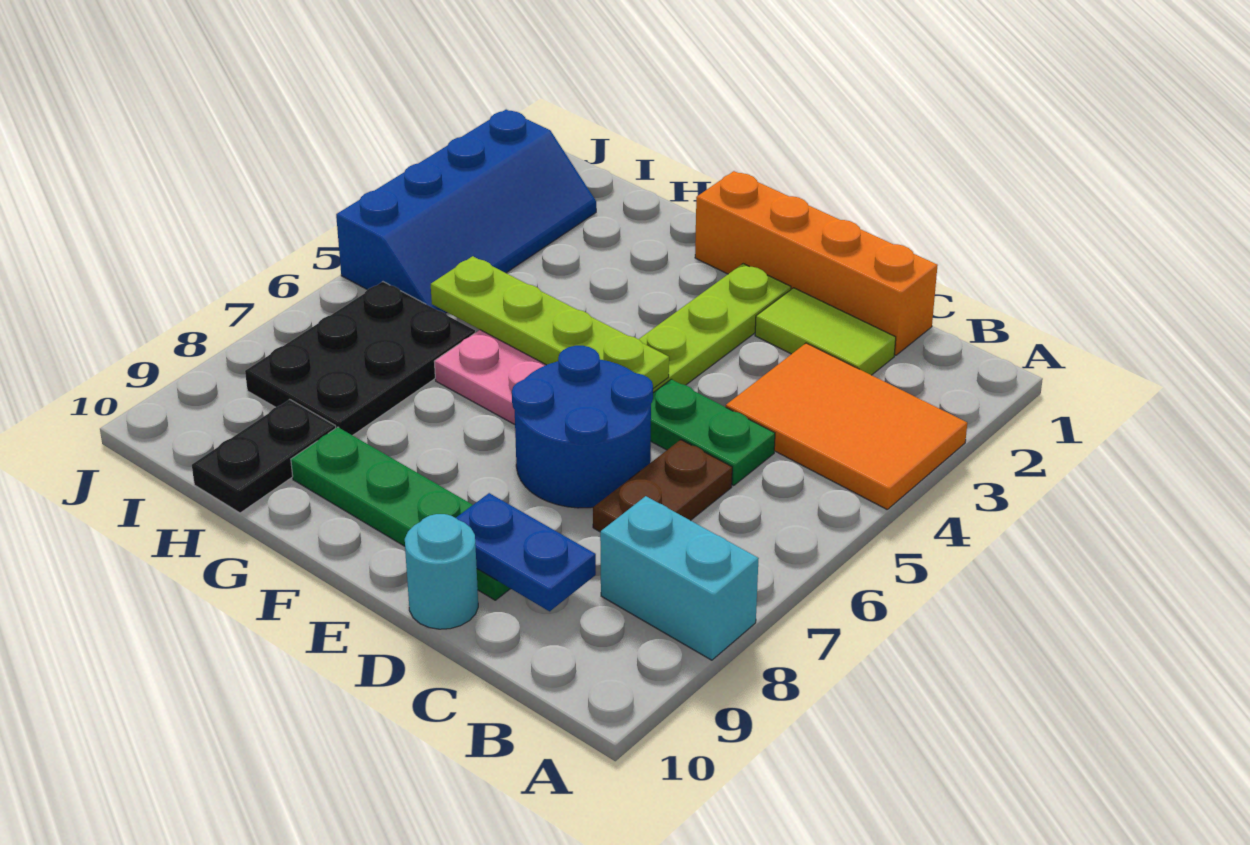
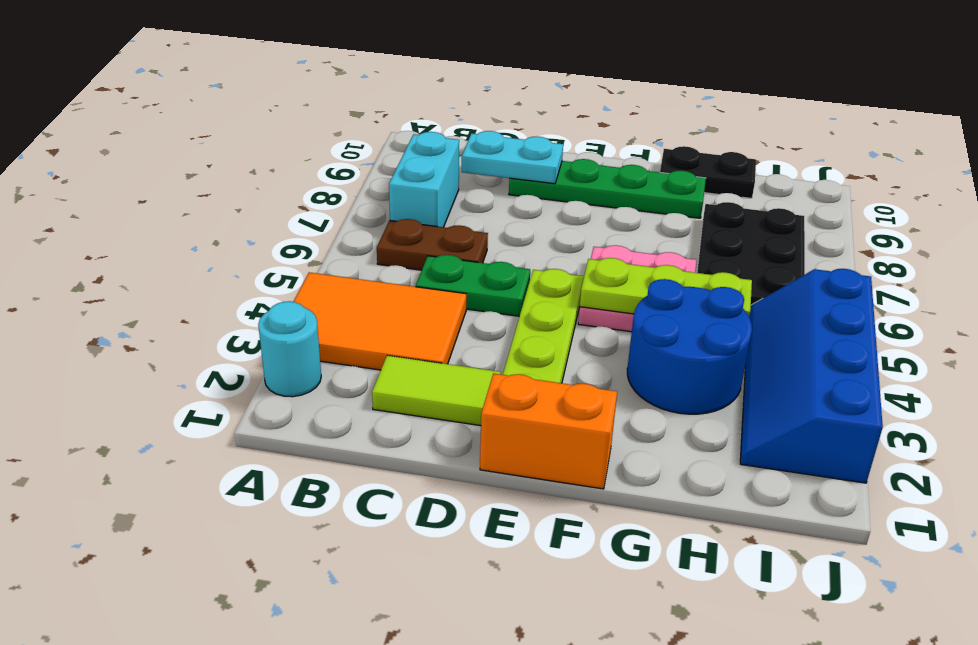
cyan brick A8:B8 level 1 -> cyan brick B7:B8 level 1
orange brick C1:F1 level 1 -> orange brick E1:F1 level 1
brown plate C6:C7 level 1 -> brown plate B6:C6 level 1
blue plate C9:D9 level 2 -> cyan plate C9:D9 level 2
blue round brick D6:E7 level 1 -> blue round brick G3:H4 level 1
cyan round brick D10 level 1 -> cyan round brick A2 level 1
lime plate E5:H5 level 2 -> lime plate F5:H5 level 2
black plate H9:H10 level 1 -> black plate G10:H10 level 1

